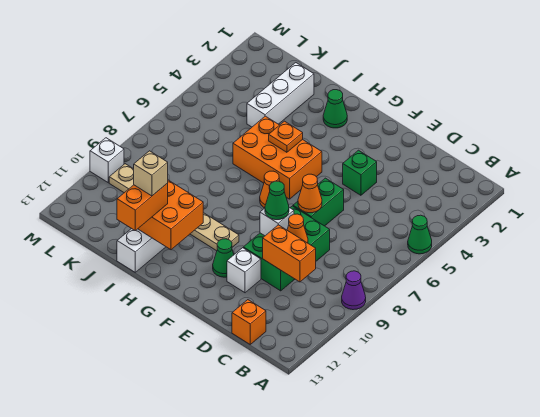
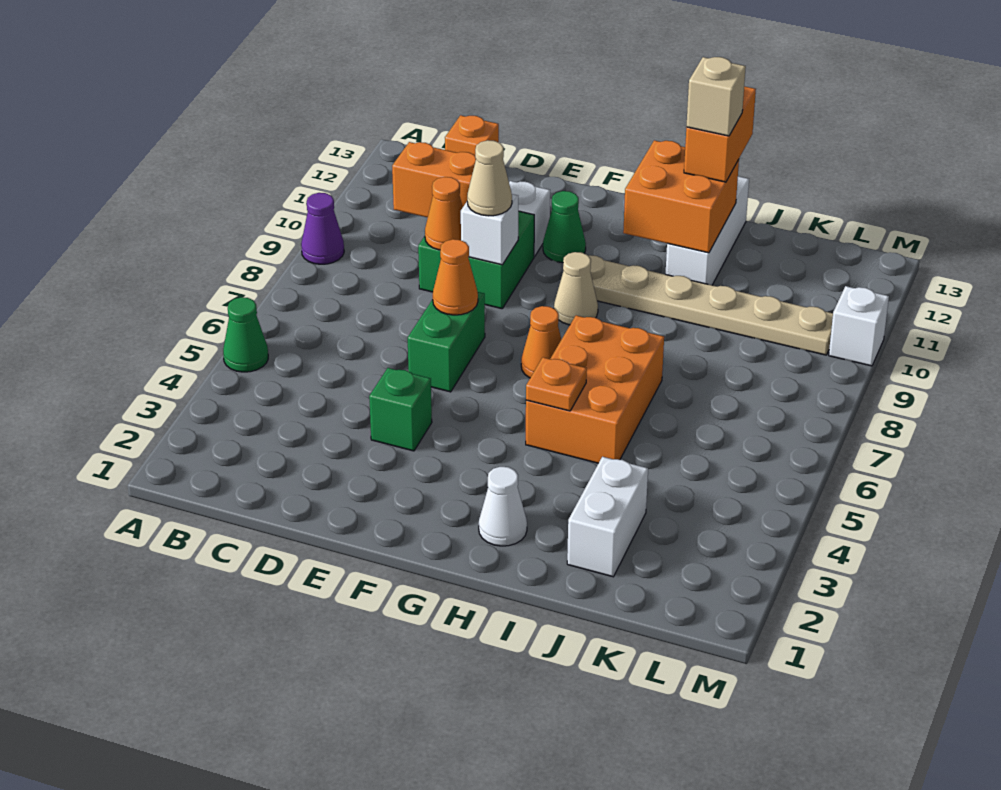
green brick D8:E10 level 1 -> green brick D9:E10 level 1
green cone E9 level 3 -> tan cone E9 level 3
orange brick G5:I6 level 1 -> orange brick H5:I7 level 1
none -> tan cone G9 level 1
green cone H2 level 1 -> white cone H2 level 1
white brick J2:J4 level 1 -> white brick J2:J3 level 1

